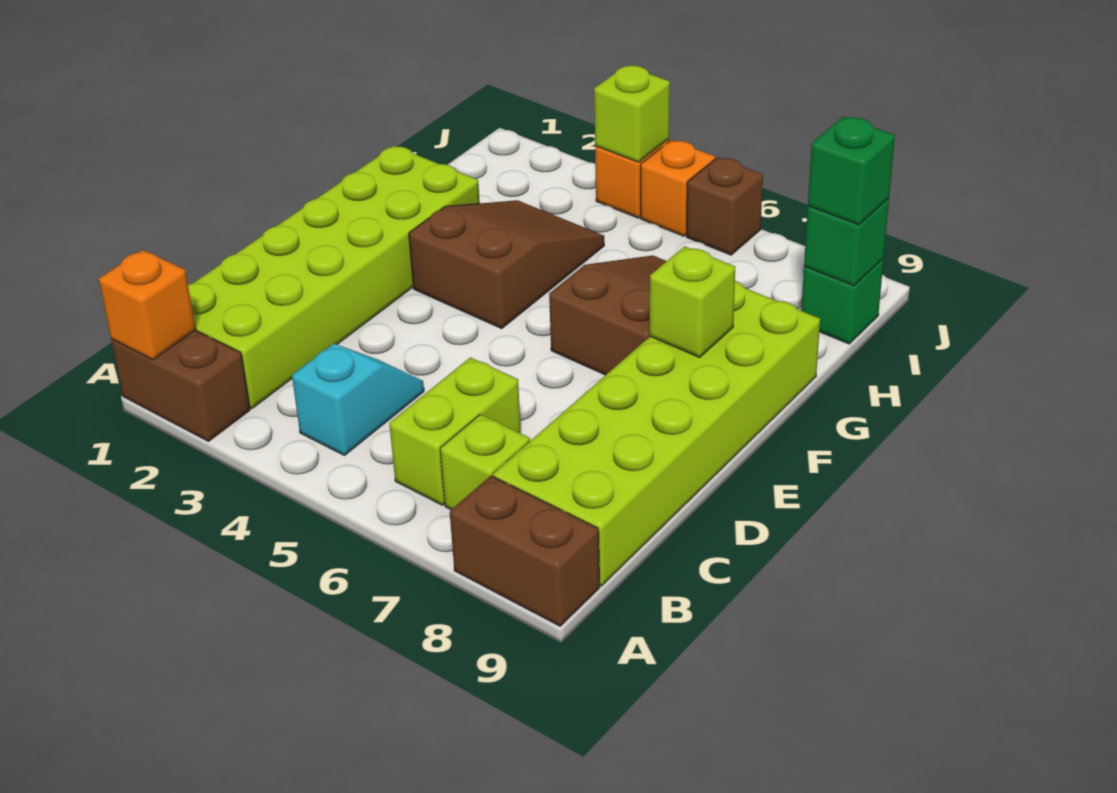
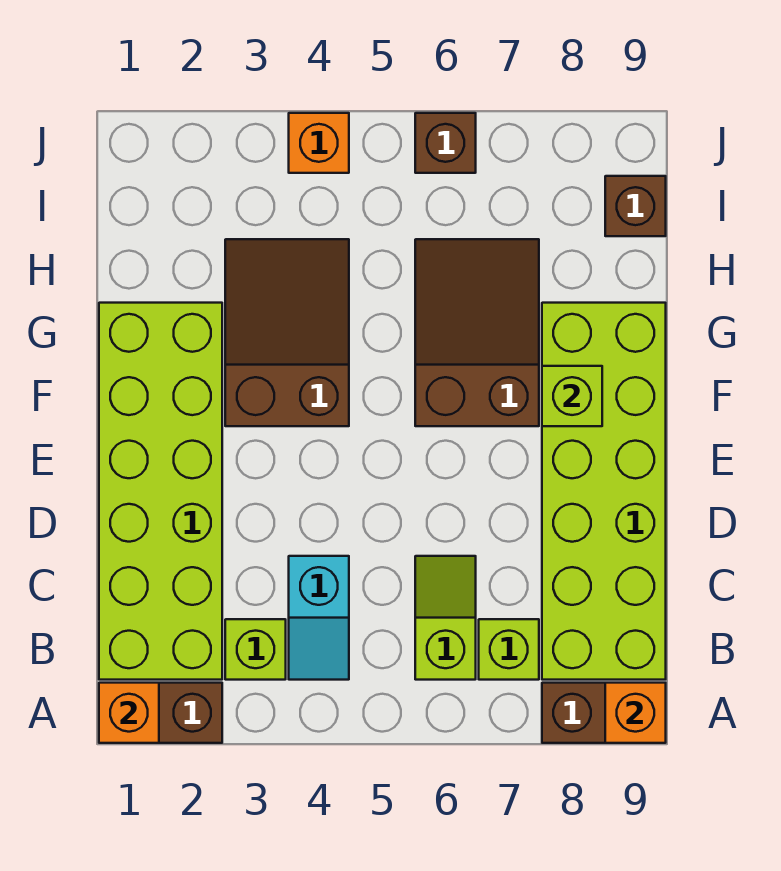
cyan slope B4:C4 level 1 top B -> cyan slope B4:C4 level 1 top C
lime brick B6:C6 level 1 -> lime slope B6:C6 level 1 top B
green brick I9 level 1 -> brown brick I9 level 1
green brick I9 level 2 -> none
green brick I9 level 3 -> none
lime brick J4 level 2 -> lime brick B3 level 1
orange brick J5 level 1 -> orange brick A9 level 2

